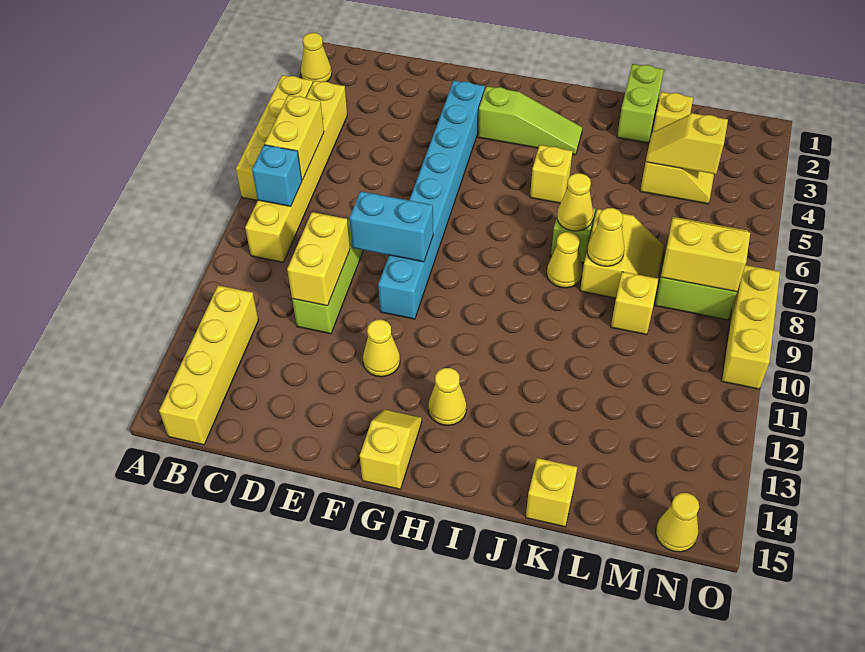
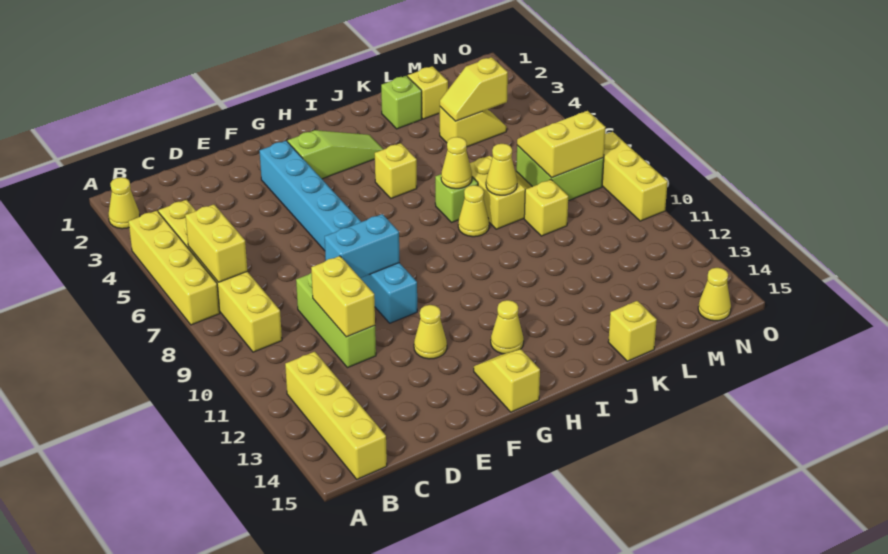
cyan brick B8 level 2 -> none
lime brick K1:K2 level 1 -> lime brick K2 level 1

